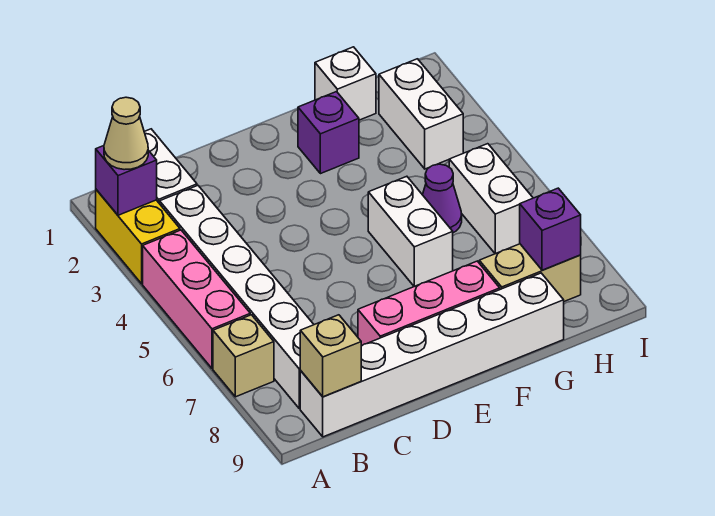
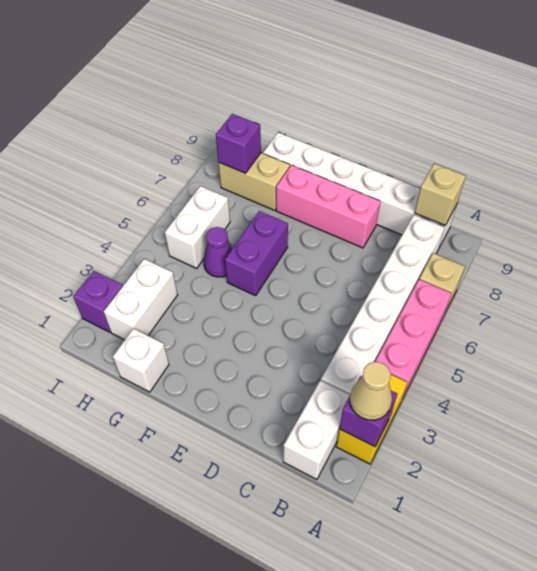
purple brick F2 level 1 -> purple brick I2 level 1
white brick F5:F6 level 1 -> purple brick F5:F6 level 1

